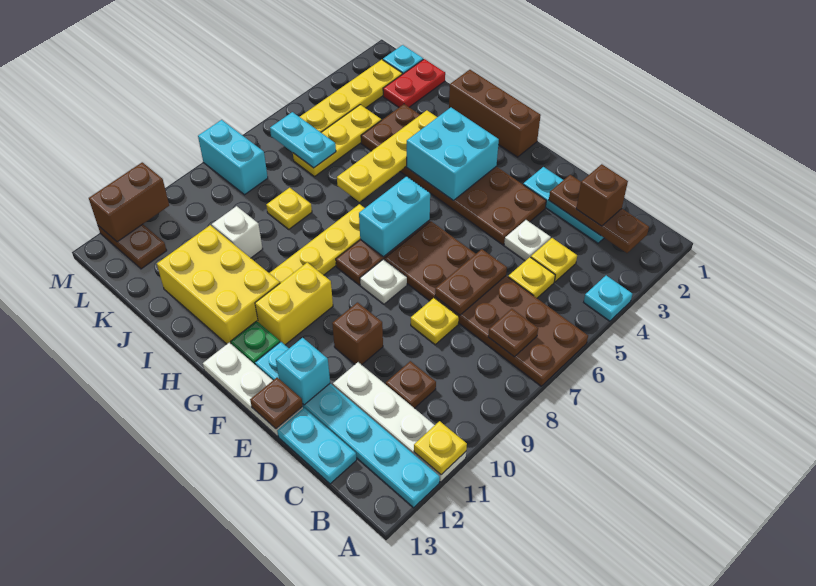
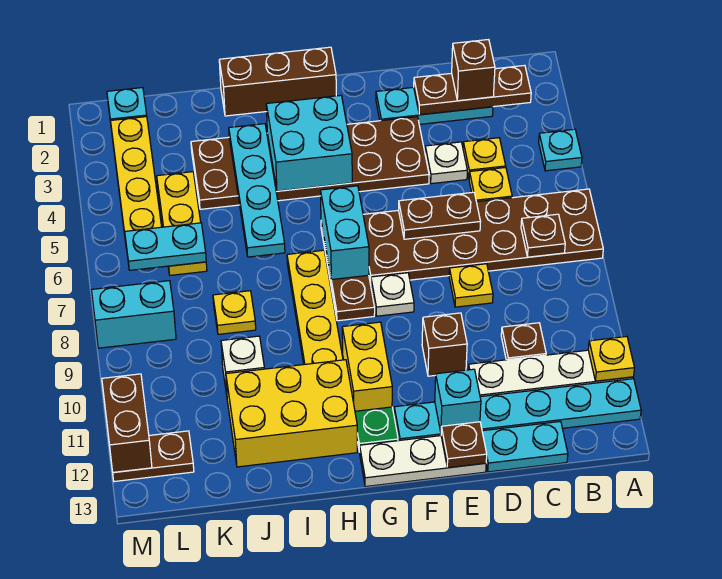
brown plate D6:D7 level 2 -> brown plate D6:E6 level 2
yellow plate I3:I6 level 2 -> cyan plate I3:I6 level 2
red plate K1:K2 level 1 -> none

